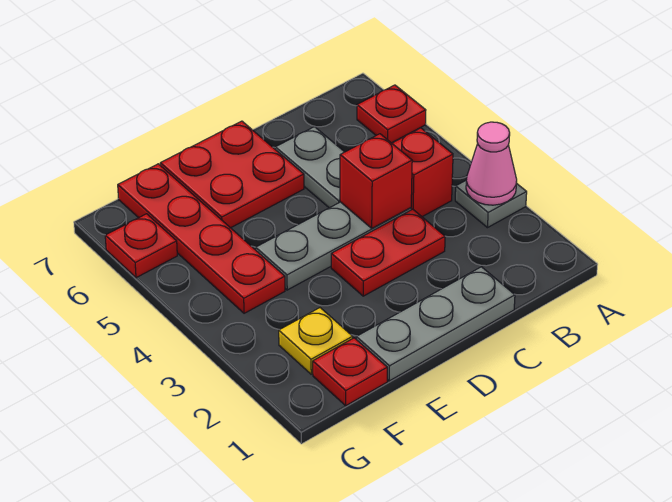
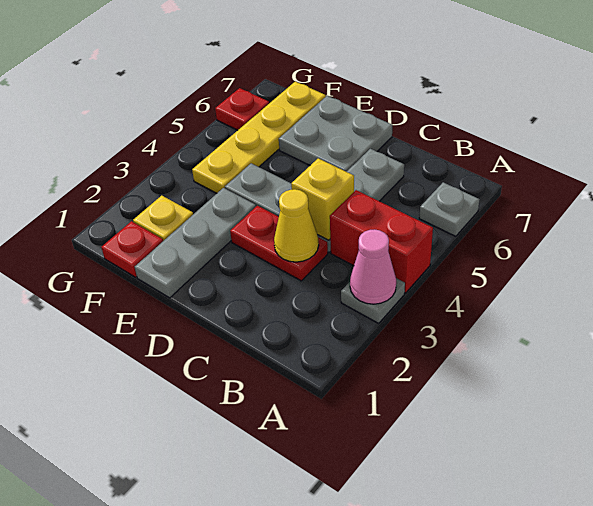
red plate A6 level 1 -> grey plate A6 level 1
red brick B4 level 1 -> red brick A4:B4 level 1
grey plate C1:E1 level 1 -> grey plate E1:E3 level 1
none -> yellow cone C3 level 2
red brick C4 level 2 -> yellow brick C4 level 2
red plate D6:E7 level 1 -> grey plate D6:E7 level 1
red plate F4:F7 level 1 -> yellow plate F4:F7 level 1

